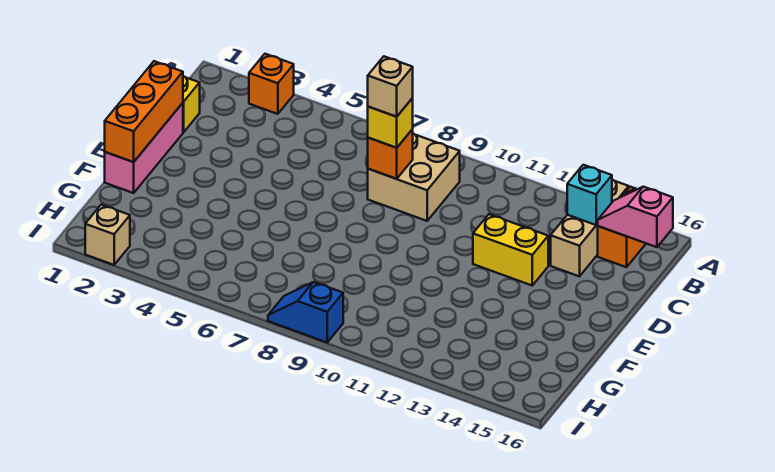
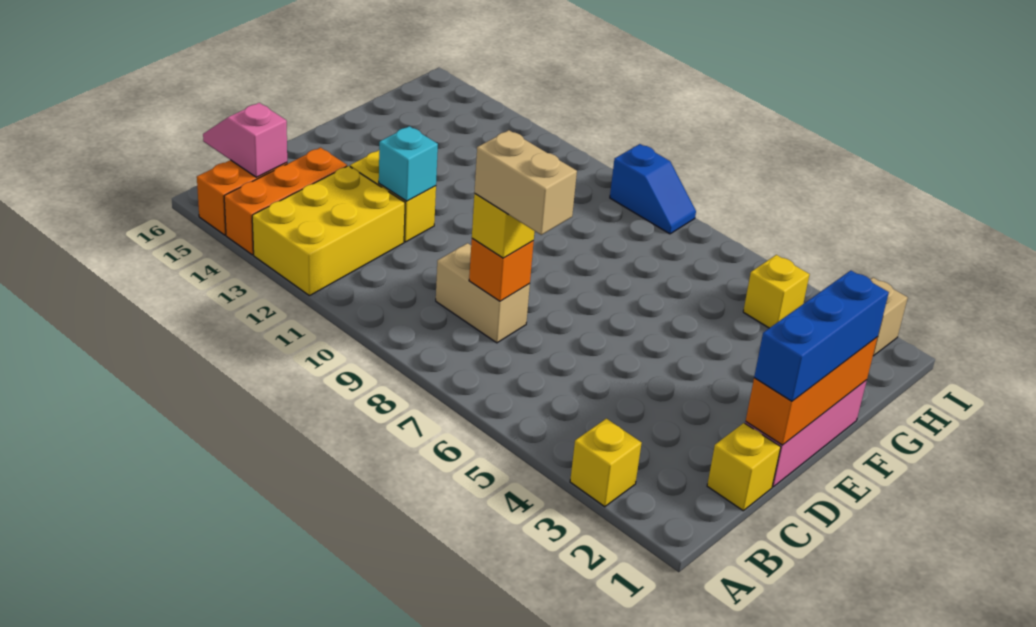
orange brick A3 level 1 -> yellow brick A3 level 1
none -> yellow brick A12:C13 level 1
tan brick A14:C14 level 1 -> orange brick A14:C14 level 1
tan brick B8:C9 level 1 -> tan brick C8:C9 level 1
cyan brick B14 level 2 -> cyan brick D12 level 2
pink slope B15:B16 level 2 top 16 -> pink slope B15:B16 level 2 top 15
tan brick C8 level 4 -> tan brick C7:C8 level 4
none -> blue brick D1:F1 level 3
none -> yellow brick H4 level 1

